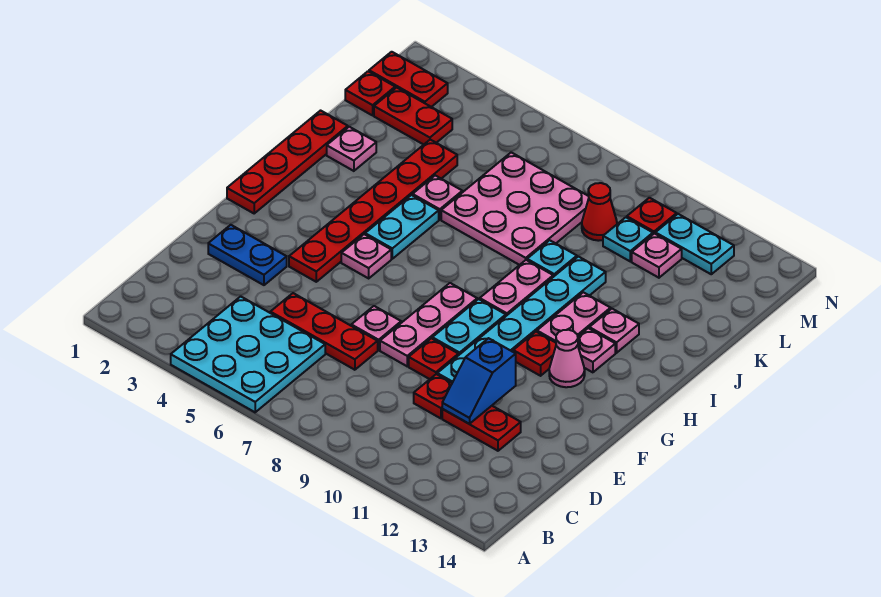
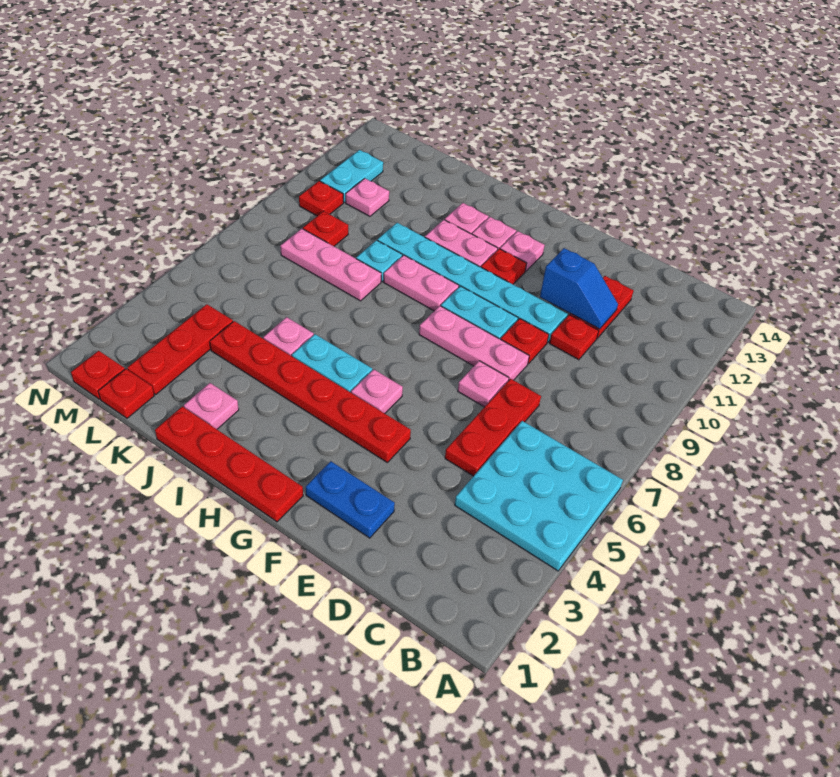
blue plate E2:E3 level 1 -> blue plate E2:F2 level 1
pink cone G12 level 1 -> pink plate G12 level 1
pink plate J6:L8 level 1 -> pink plate J8:L8 level 1
red plate L2:L3 level 1 -> red plate L2:L4 level 1
red cone L9 level 1 -> red plate L9 level 1
cyan plate L10 level 1 -> none
red plate M1:M2 level 1 -> red plate M1 level 1

